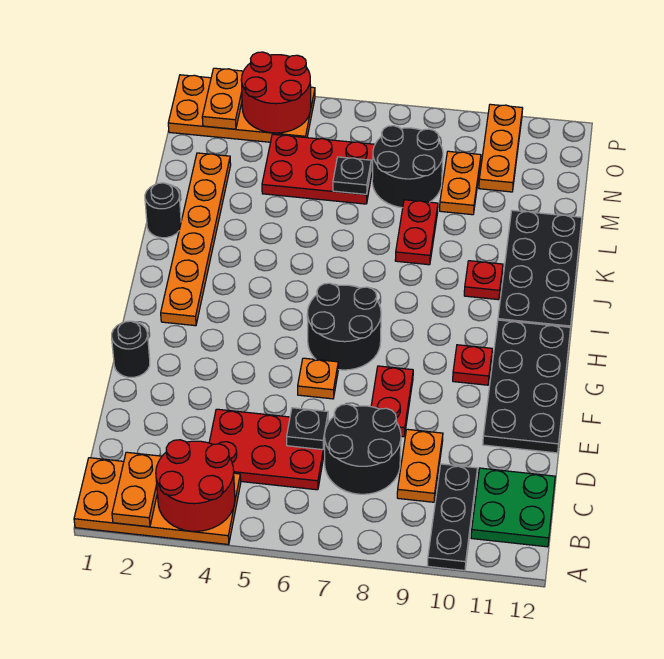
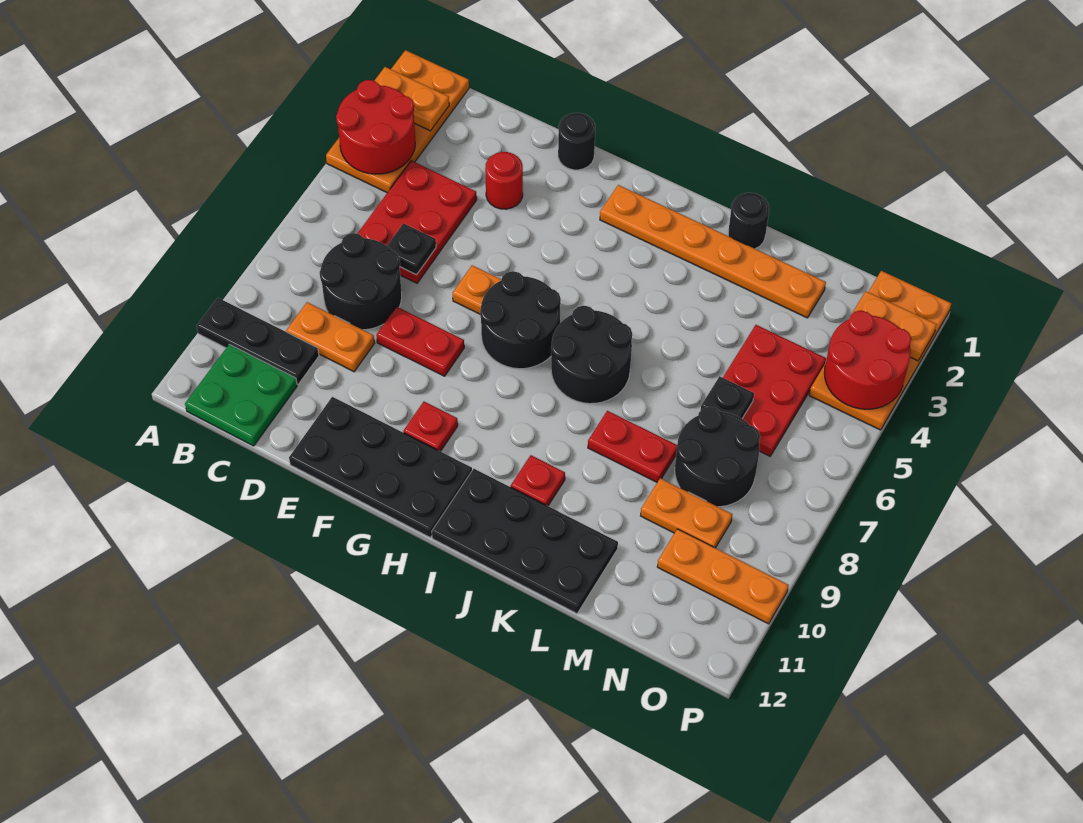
none -> red round brick E3 level 1
none -> black round brick I6:J7 level 1

